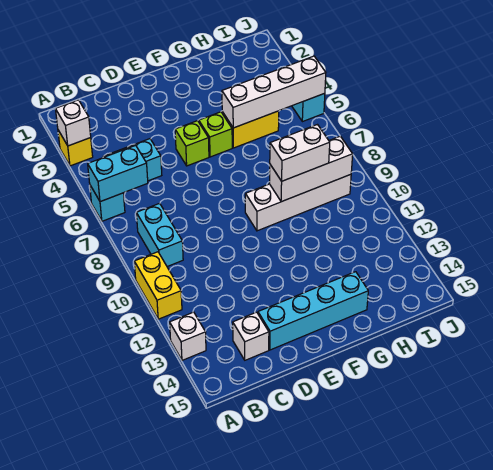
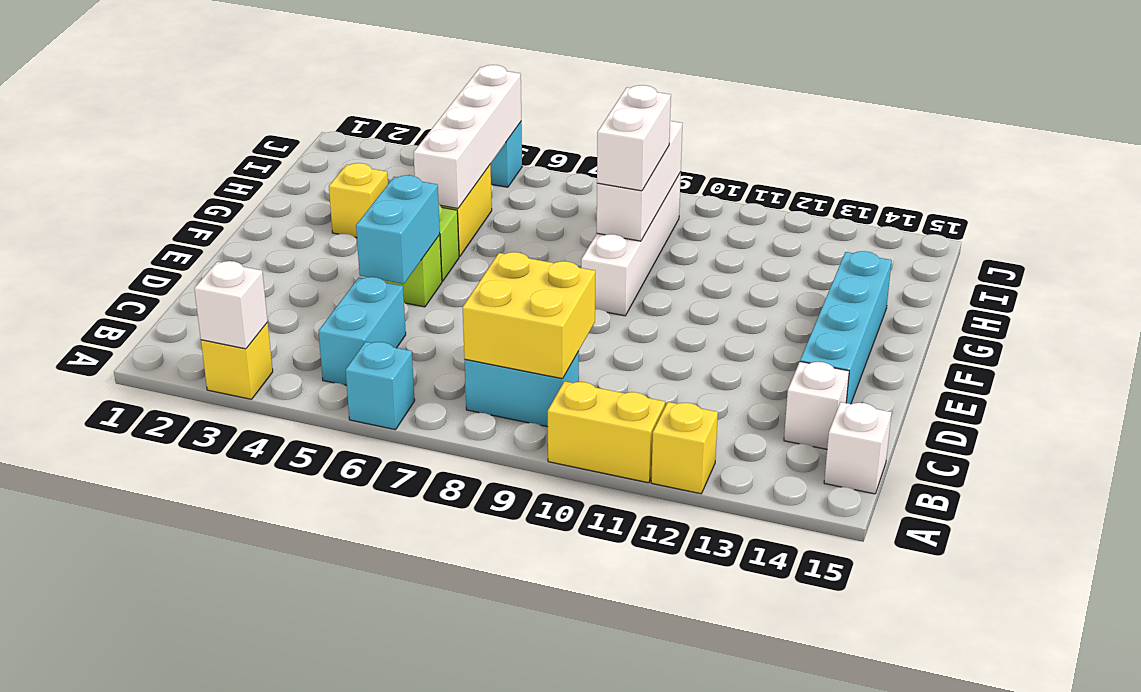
cyan brick A6:B6 level 2 -> cyan brick D5:E5 level 2
none -> yellow brick A12 level 1
white brick A13 level 1 -> white brick B15 level 1
none -> yellow brick B8:C9 level 2
none -> yellow brick G3 level 1

